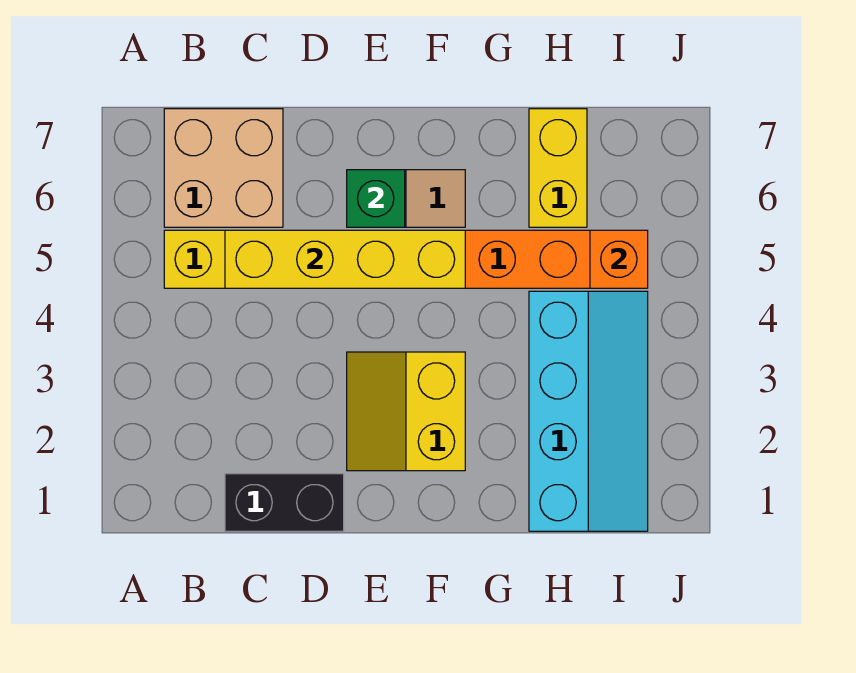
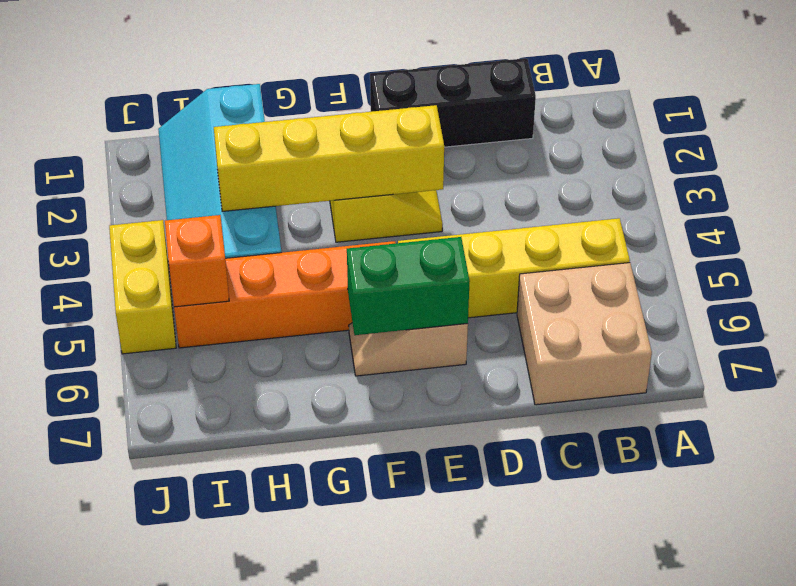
black brick C1:D1 level 1 -> black brick C1:E1 level 1
yellow brick C5:F5 level 2 -> yellow brick E3:H3 level 2
green brick E6 level 2 -> green brick E6:F6 level 2
yellow brick H6:H7 level 1 -> yellow brick J4:J5 level 1

